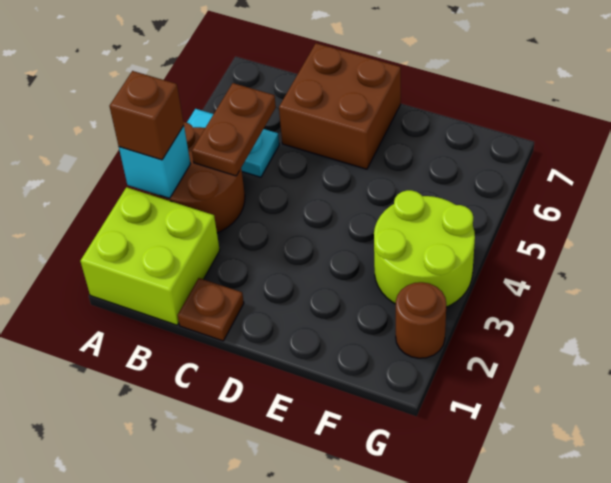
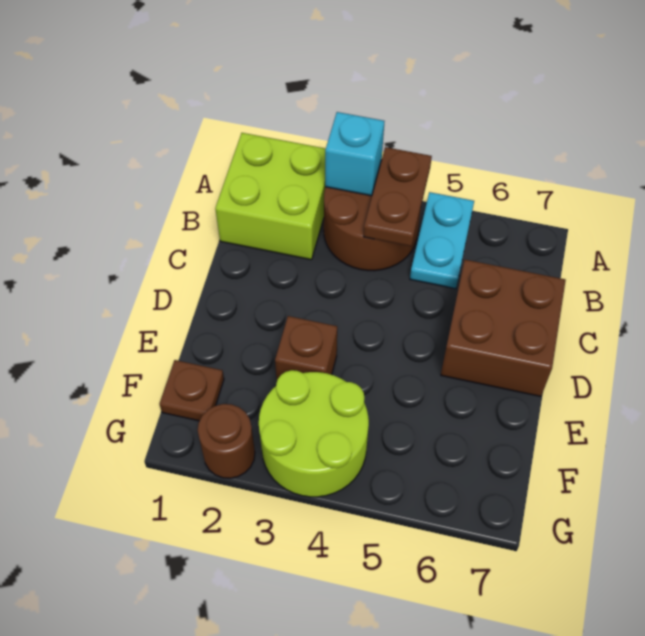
brown brick A3 level 3 -> brown brick E3 level 1
brown plate B4:B5 level 2 -> brown plate A4:B4 level 2
brown plate C1 level 1 -> brown plate F1 level 1

